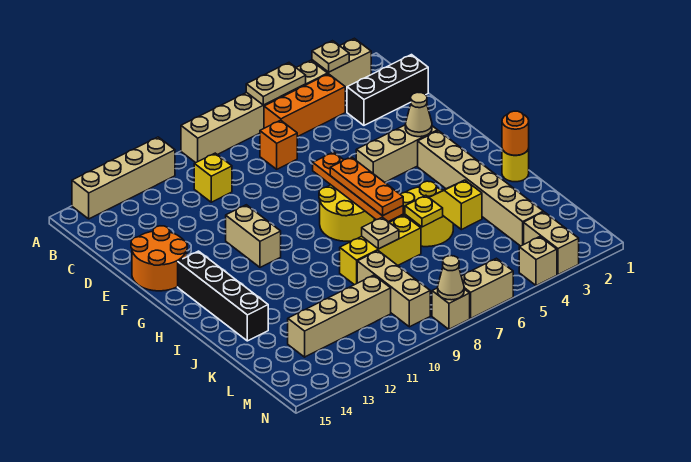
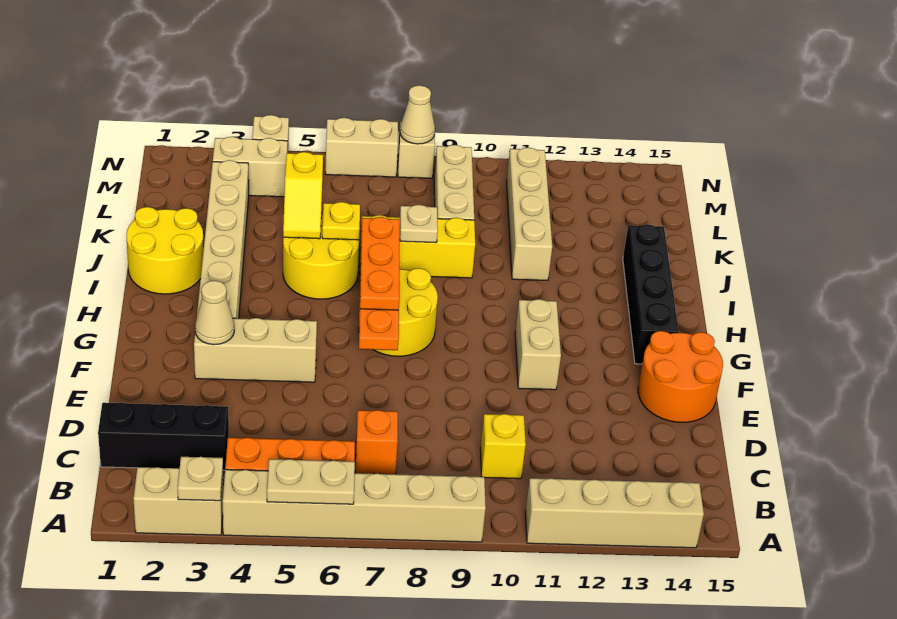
yellow round brick I1 level 1 -> yellow round brick I1:J2 level 1
orange round brick I1 level 2 -> none
tan brick L10:L13 level 1 -> tan brick J11:M11 level 1
tan brick M3:N3 level 1 -> tan brick M3:M4 level 1

